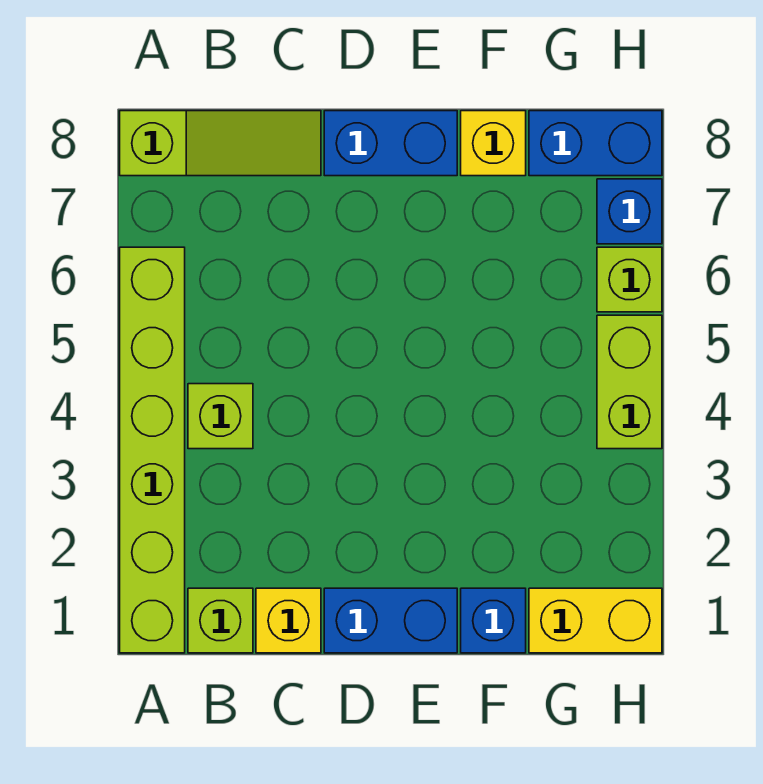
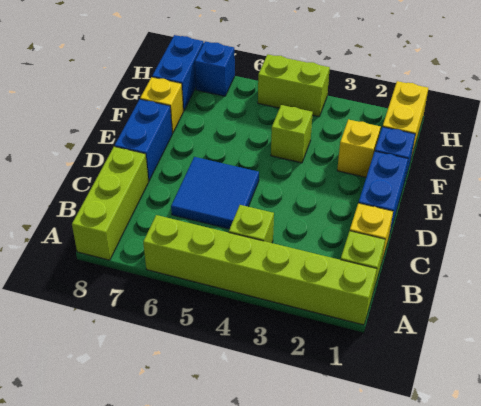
lime slope A8:C8 level 1 top A -> lime brick A8:C8 level 1
none -> blue tile C5:D6 level 1
none -> yellow brick F2 level 1
lime brick H6 level 1 -> lime brick F4 level 1

